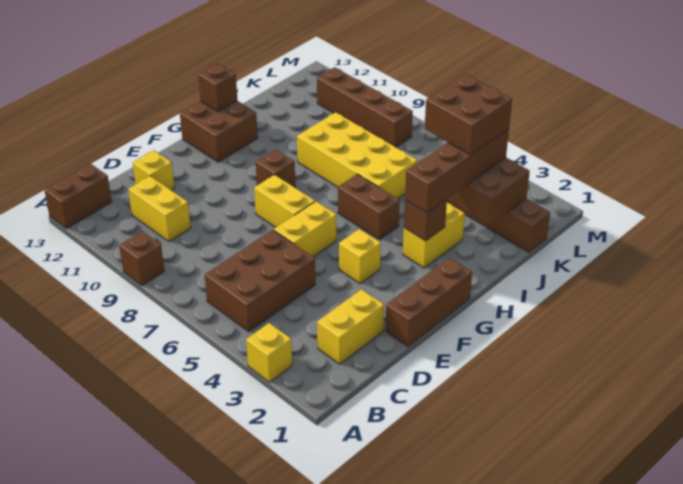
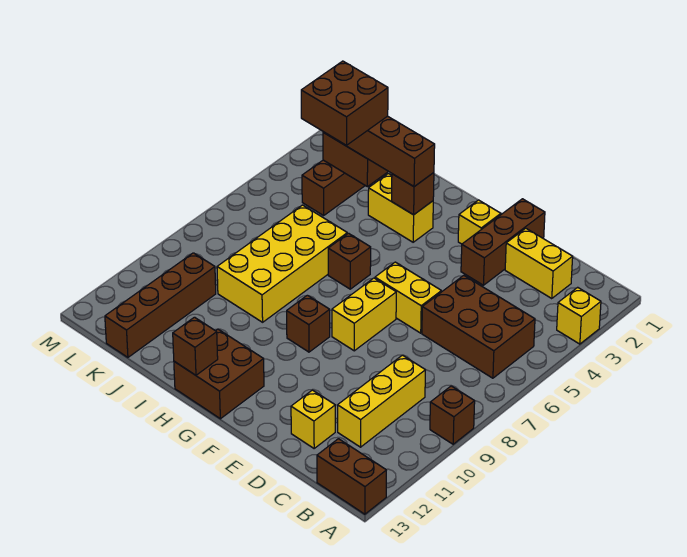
yellow brick C10:C11 level 1 -> yellow brick C9:C11 level 1
brown brick E1:G1 level 1 -> brown brick E1:E3 level 1
yellow brick F4 level 1 -> yellow brick F2 level 1
brown brick H5:H6 level 1 -> brown brick H6 level 1
brown brick L8:L11 level 1 -> brown brick K10:K13 level 1

